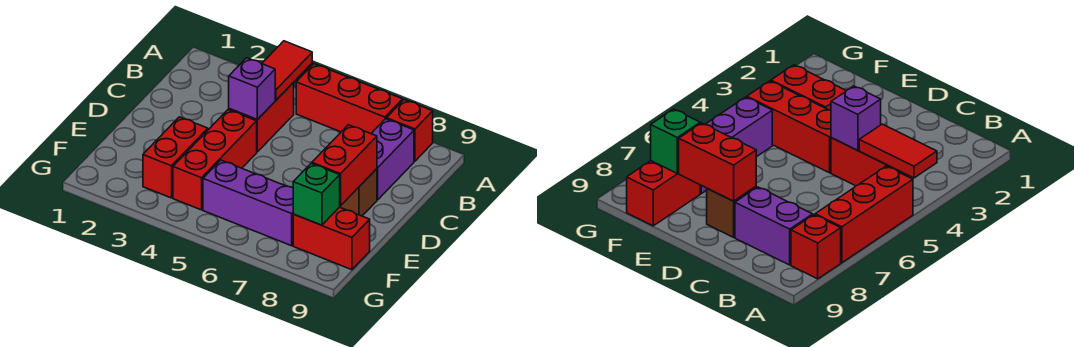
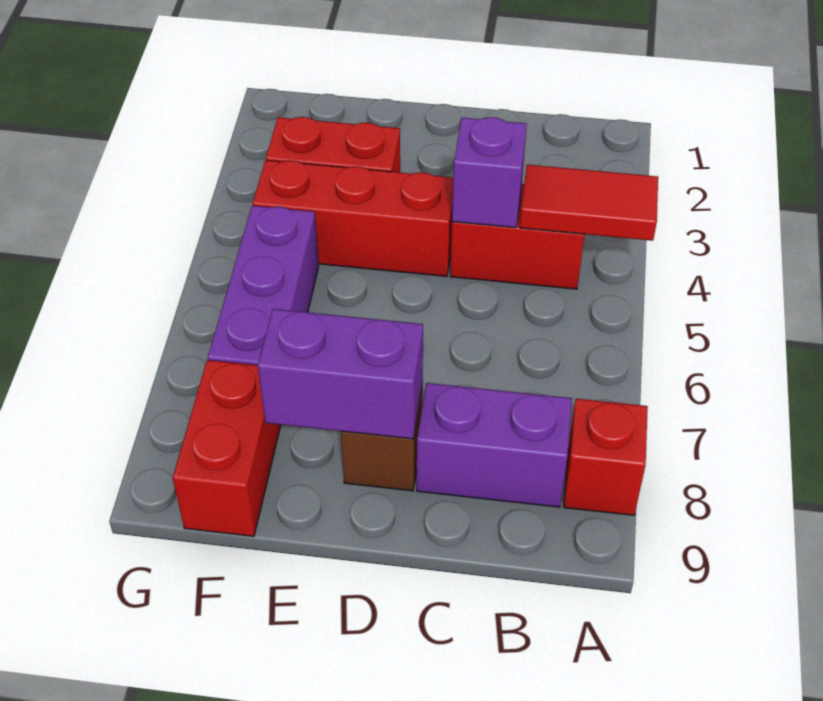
red brick A5:A7 level 1 -> none
red brick D8:E8 level 2 -> purple brick D8:E8 level 2
green brick F8 level 2 -> none

